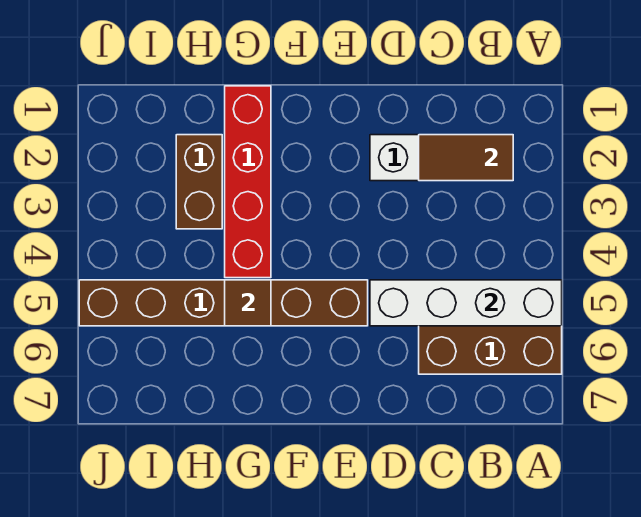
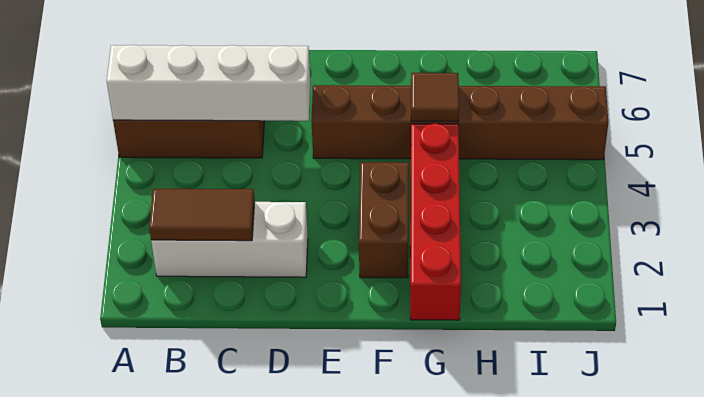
brown brick H2:H3 level 1 -> brown brick F2:F3 level 1

